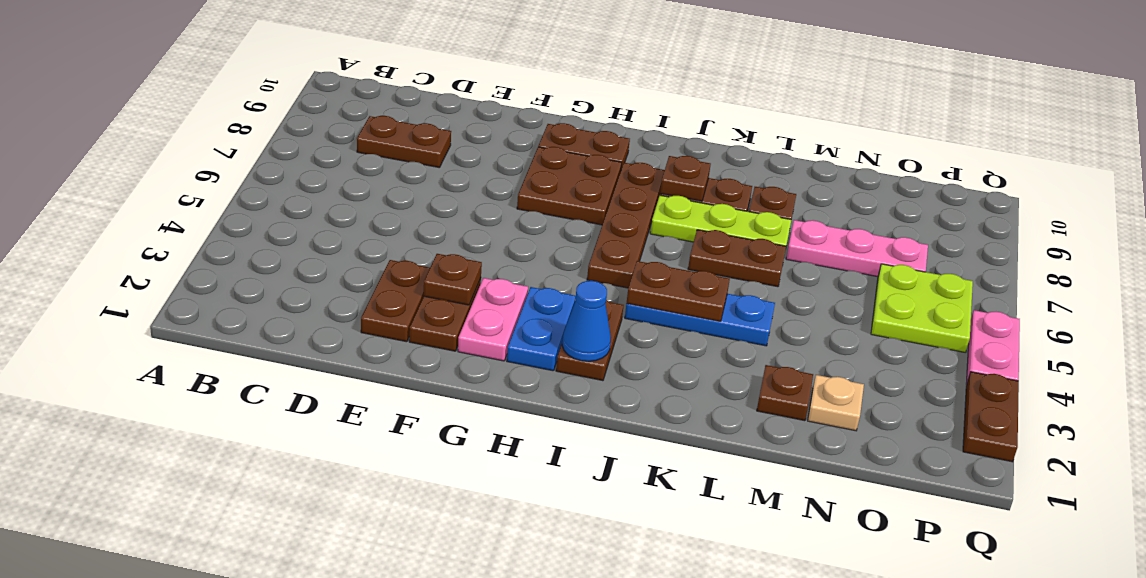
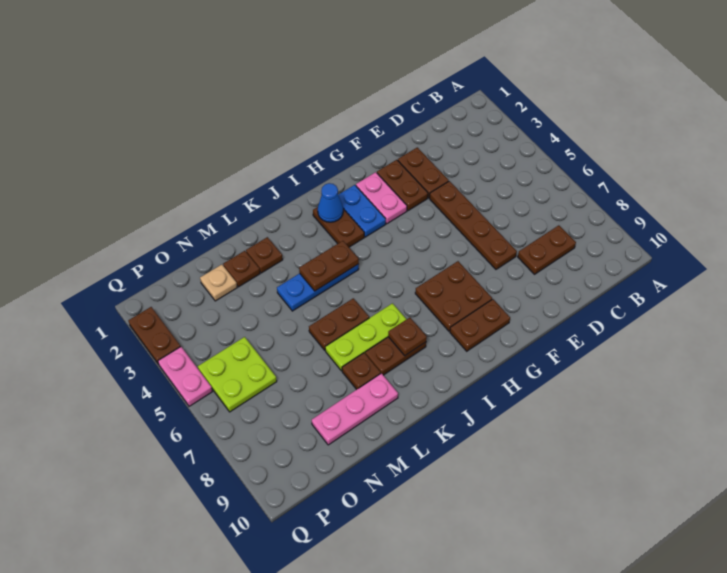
brown plate F3 level 2 -> brown plate L2 level 1
brown plate I5:I8 level 1 -> brown plate E4:E7 level 1
pink plate M7:O7 level 1 -> pink plate L9:N9 level 1

